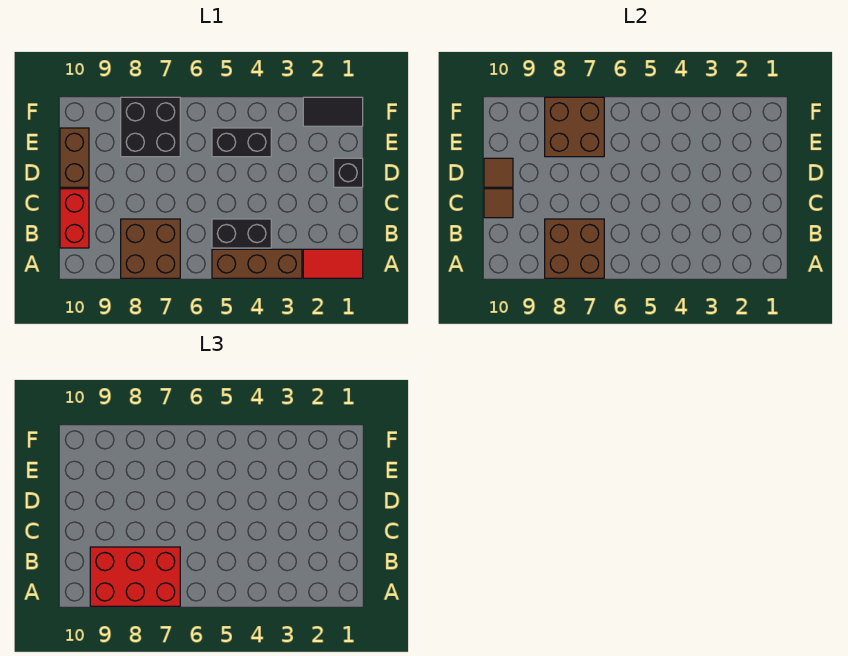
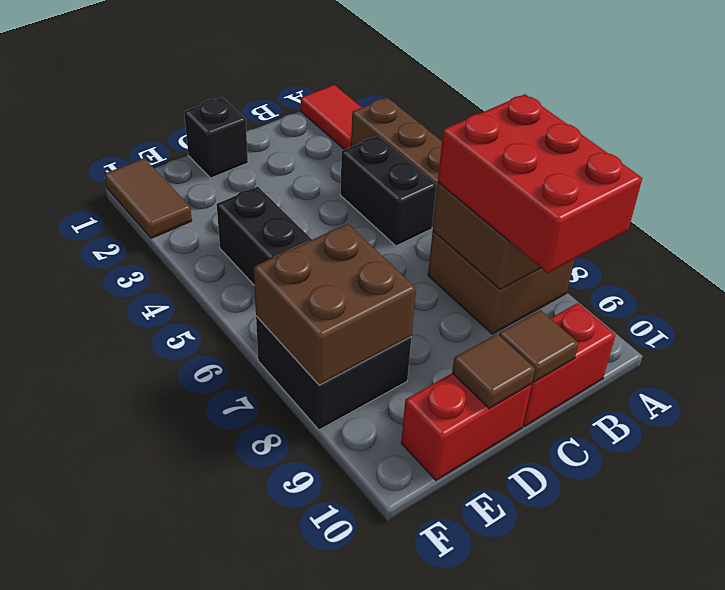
brown brick D10:E10 level 1 -> red brick D10:E10 level 1
black tile F1:F2 level 1 -> brown tile F1:F2 level 1

